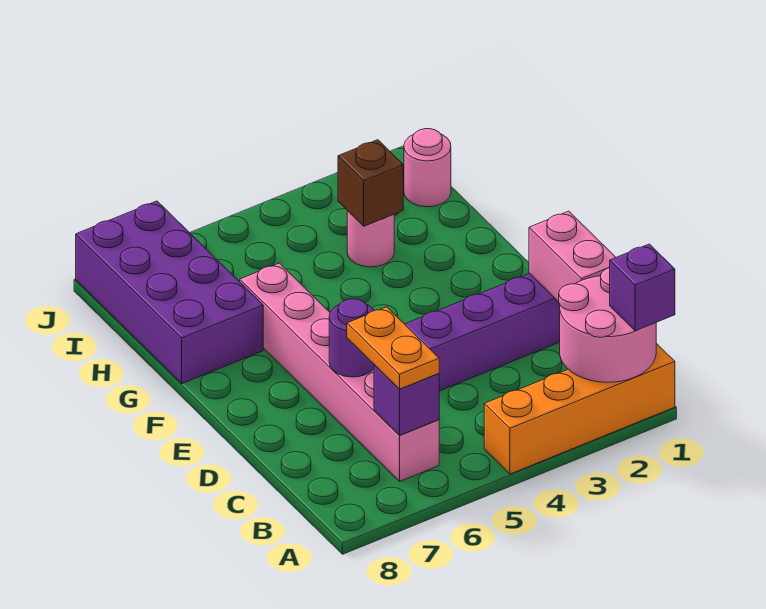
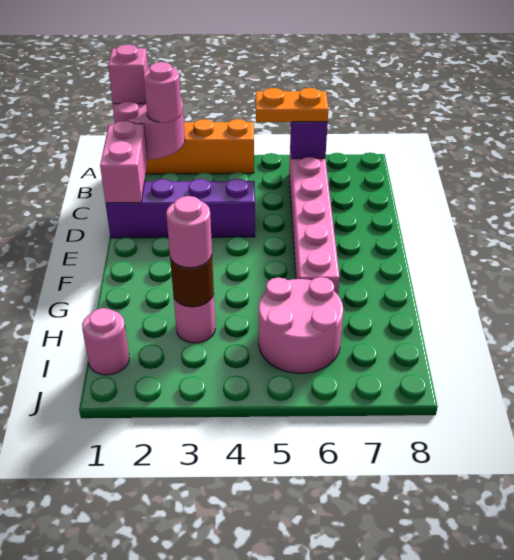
purple brick A1 level 3 -> pink brick A1 level 3
none -> pink round brick B2 level 3
orange plate B6:C6 level 3 -> orange plate B5:B6 level 3
purple round brick D6 level 2 -> none
purple brick G7:J8 level 1 -> none
brown brick H3 level 2 -> brown round brick H3 level 2
none -> pink round brick H3 level 3
none -> pink round brick H5:I6 level 1

